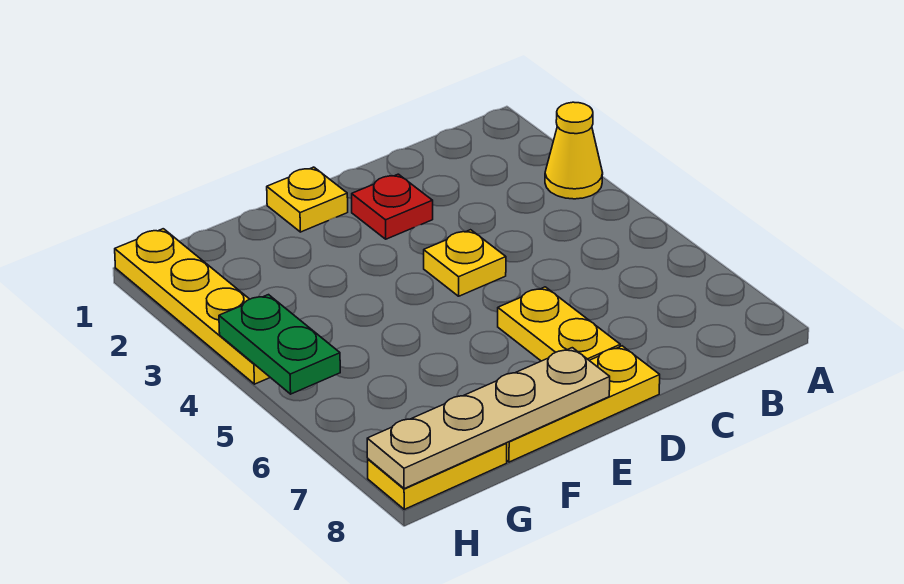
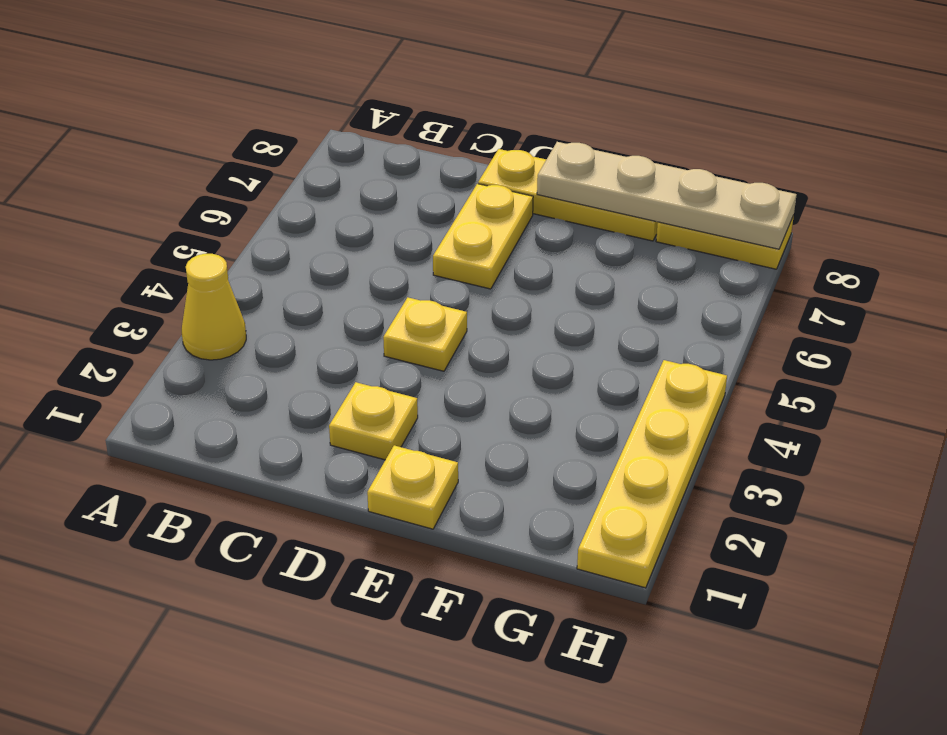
red plate D2 level 1 -> yellow plate D2 level 1
green plate H4:H5 level 2 -> none

